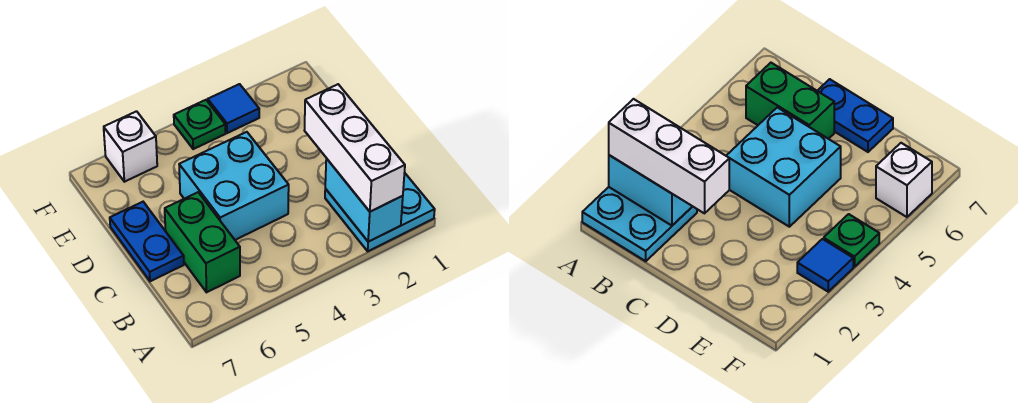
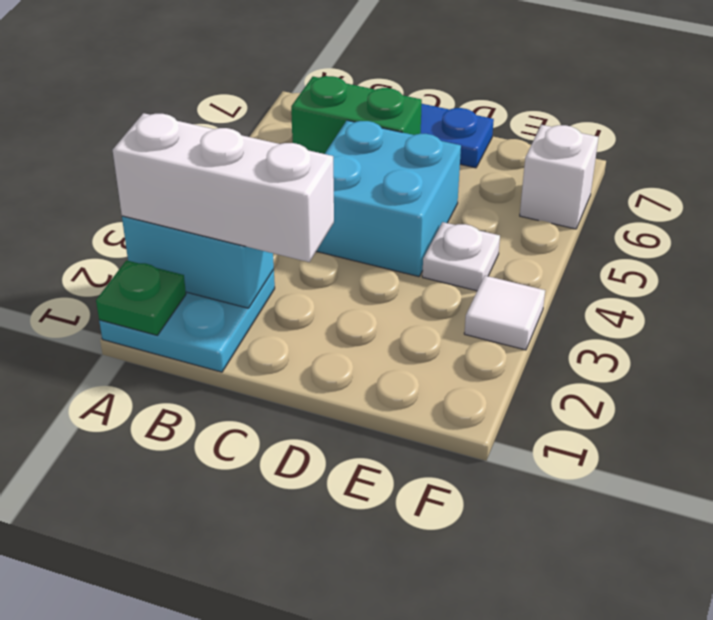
none -> white plate E4 level 1
blue tile F3 level 1 -> white tile F3 level 1
green plate F4 level 1 -> green plate A1 level 2

